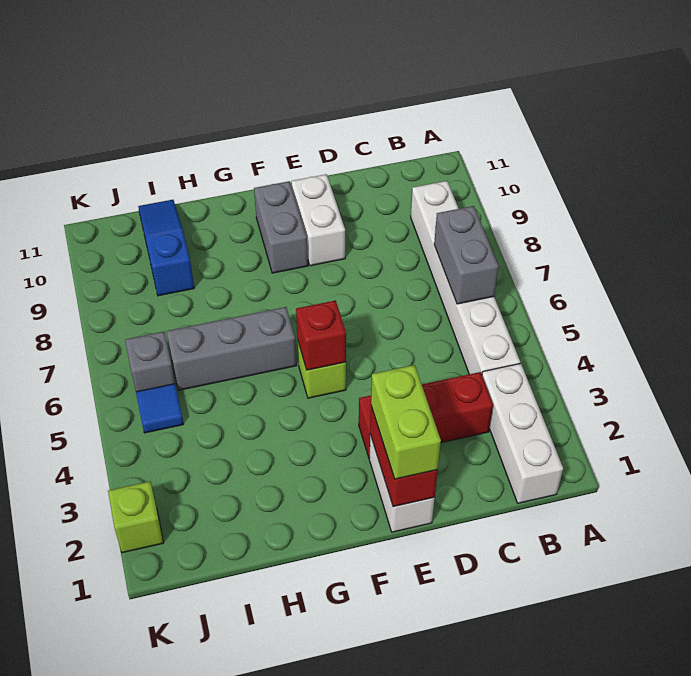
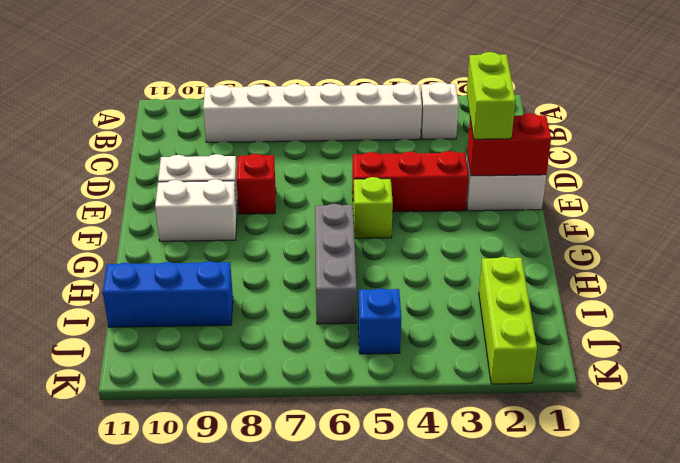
white brick B1:B3 level 1 -> white brick B3 level 1
grey brick B6:B7 level 2 -> none
red brick C3:E3 level 1 -> red brick E3:E5 level 1
lime brick E1:E2 level 3 -> lime brick D2:E2 level 3
red brick F5 level 2 -> red brick E8 level 1
grey brick F9:F10 level 1 -> white brick F9:F10 level 1
blue slope I9:I11 level 1 top 9 -> blue brick I9:I11 level 1
blue tile J5 level 1 -> blue brick J5 level 1
grey brick J6 level 1 -> none
lime brick K2 level 1 -> lime brick I2:K2 level 1

